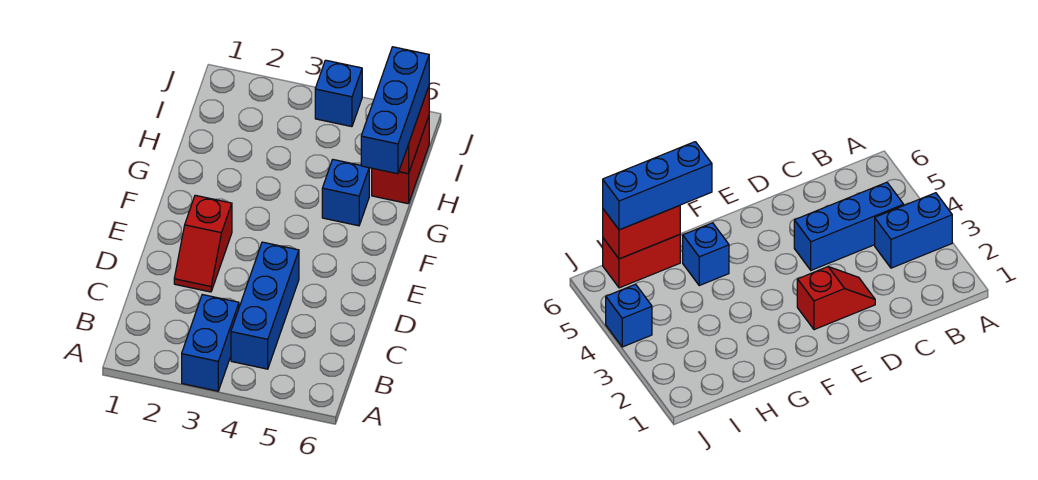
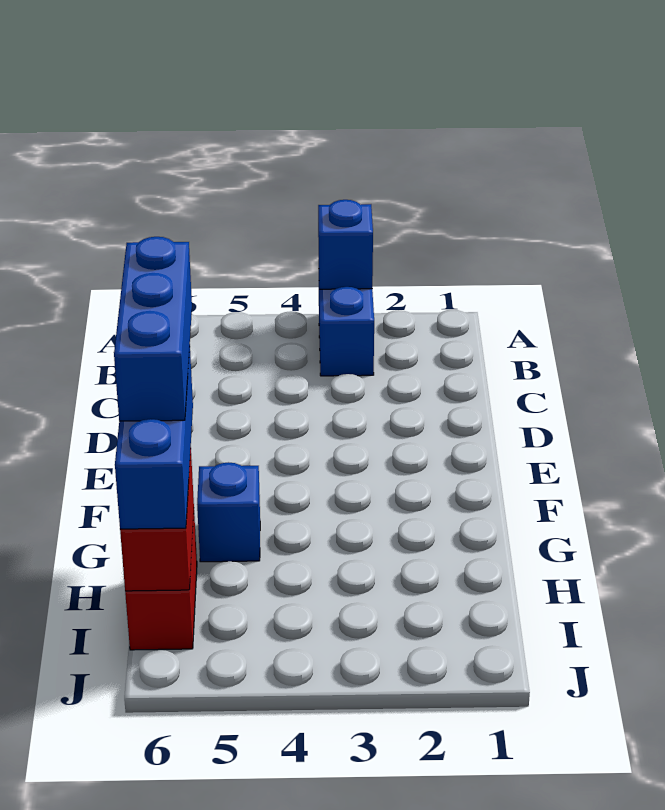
blue brick B4:D4 level 1 -> blue brick F6:H6 level 4
red slope D2:E2 level 1 top E -> none
blue brick J4 level 1 -> blue brick A3 level 2

